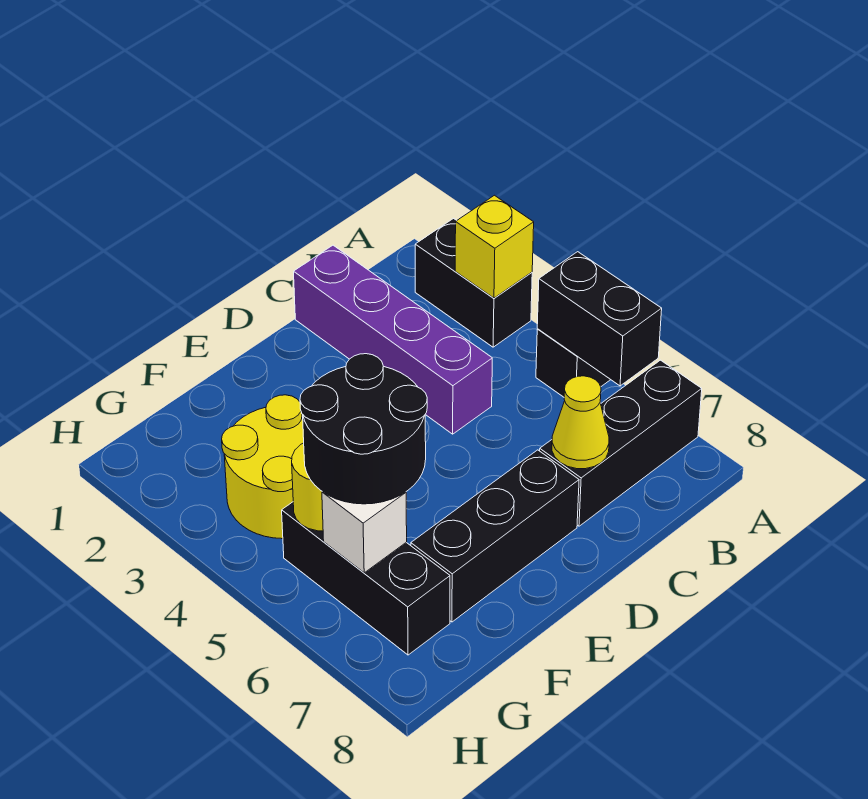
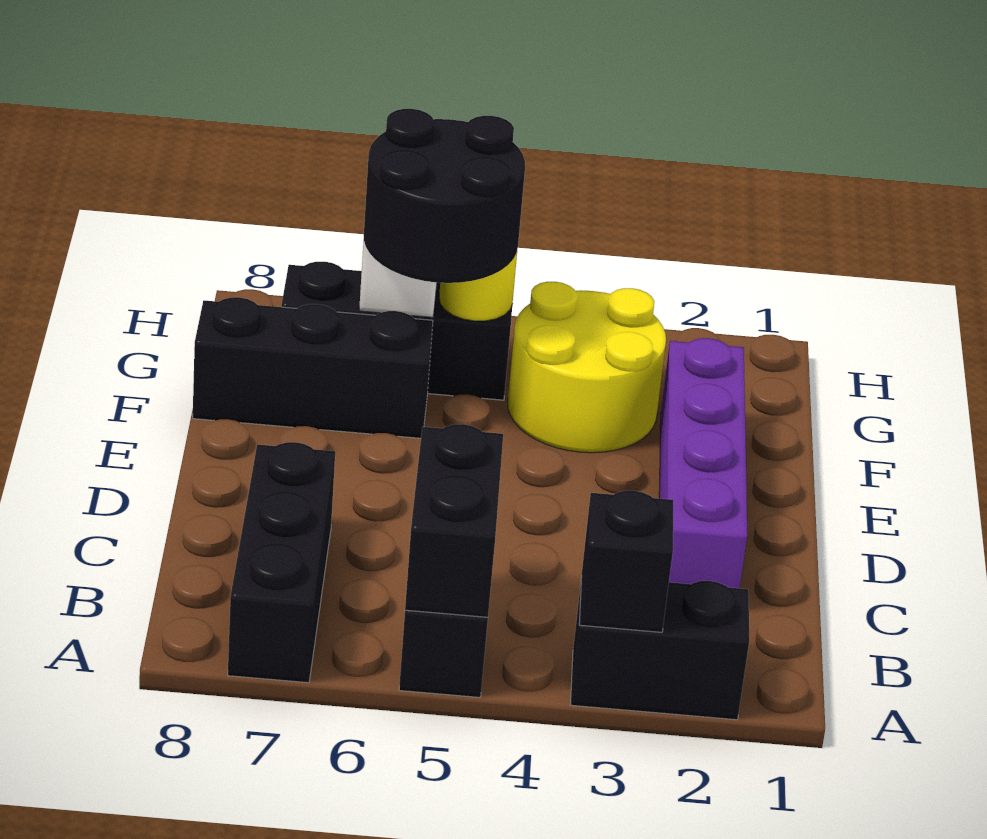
yellow brick A3 level 2 -> black brick A3 level 2
black brick A5:A6 level 2 -> black brick A5:B5 level 2
purple brick C1:C4 level 1 -> purple brick C2:F2 level 1
yellow cone C7 level 2 -> none
black brick D7:F7 level 1 -> black brick F6:F8 level 1

